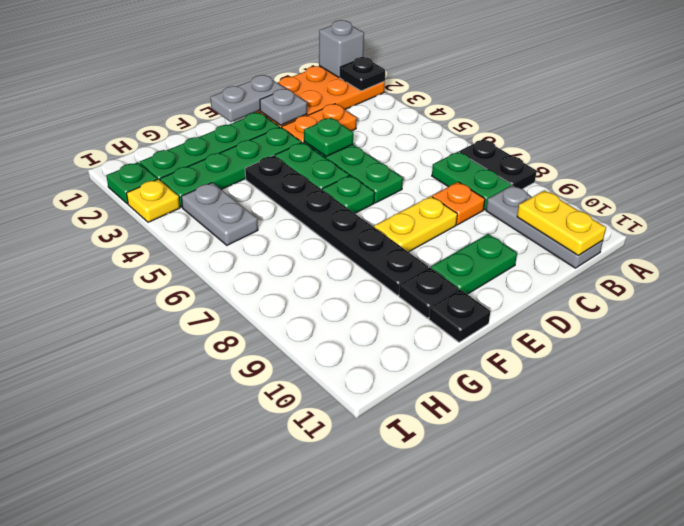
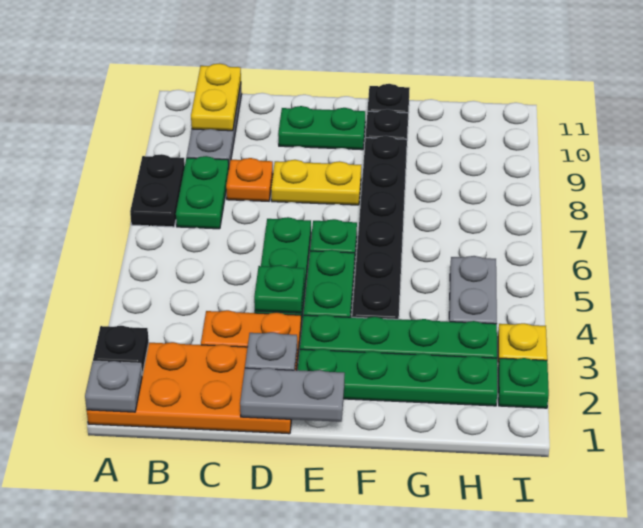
grey brick A1 level 2 -> grey plate A1 level 2

